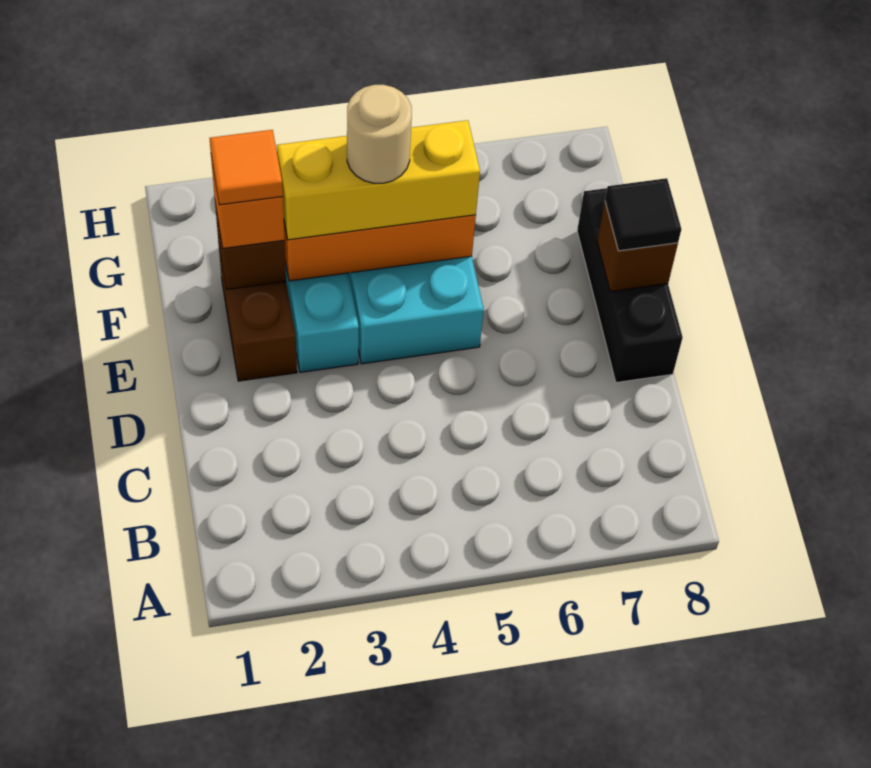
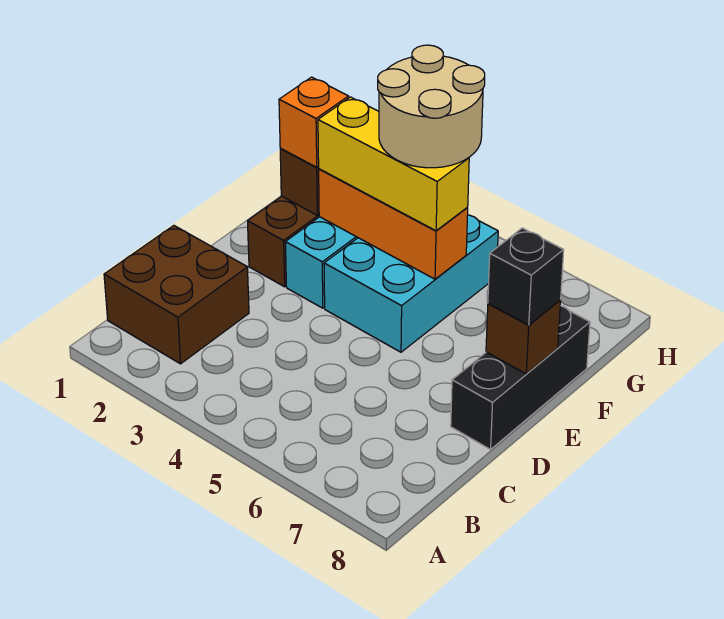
none -> brown brick B1:C2 level 1
black tile E8 level 3 -> black brick E8 level 3
orange tile F2 level 4 -> none
tan round brick F4 level 4 -> tan round brick F4:G5 level 4

